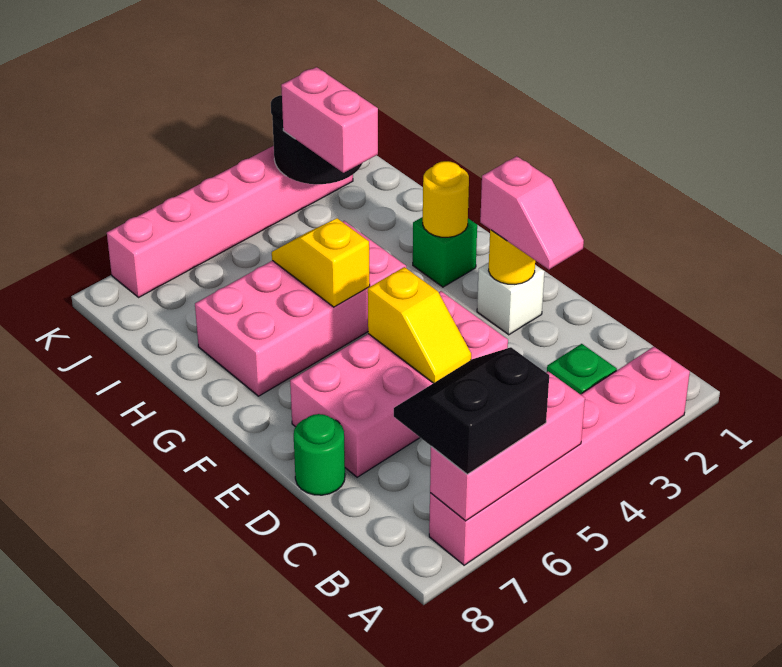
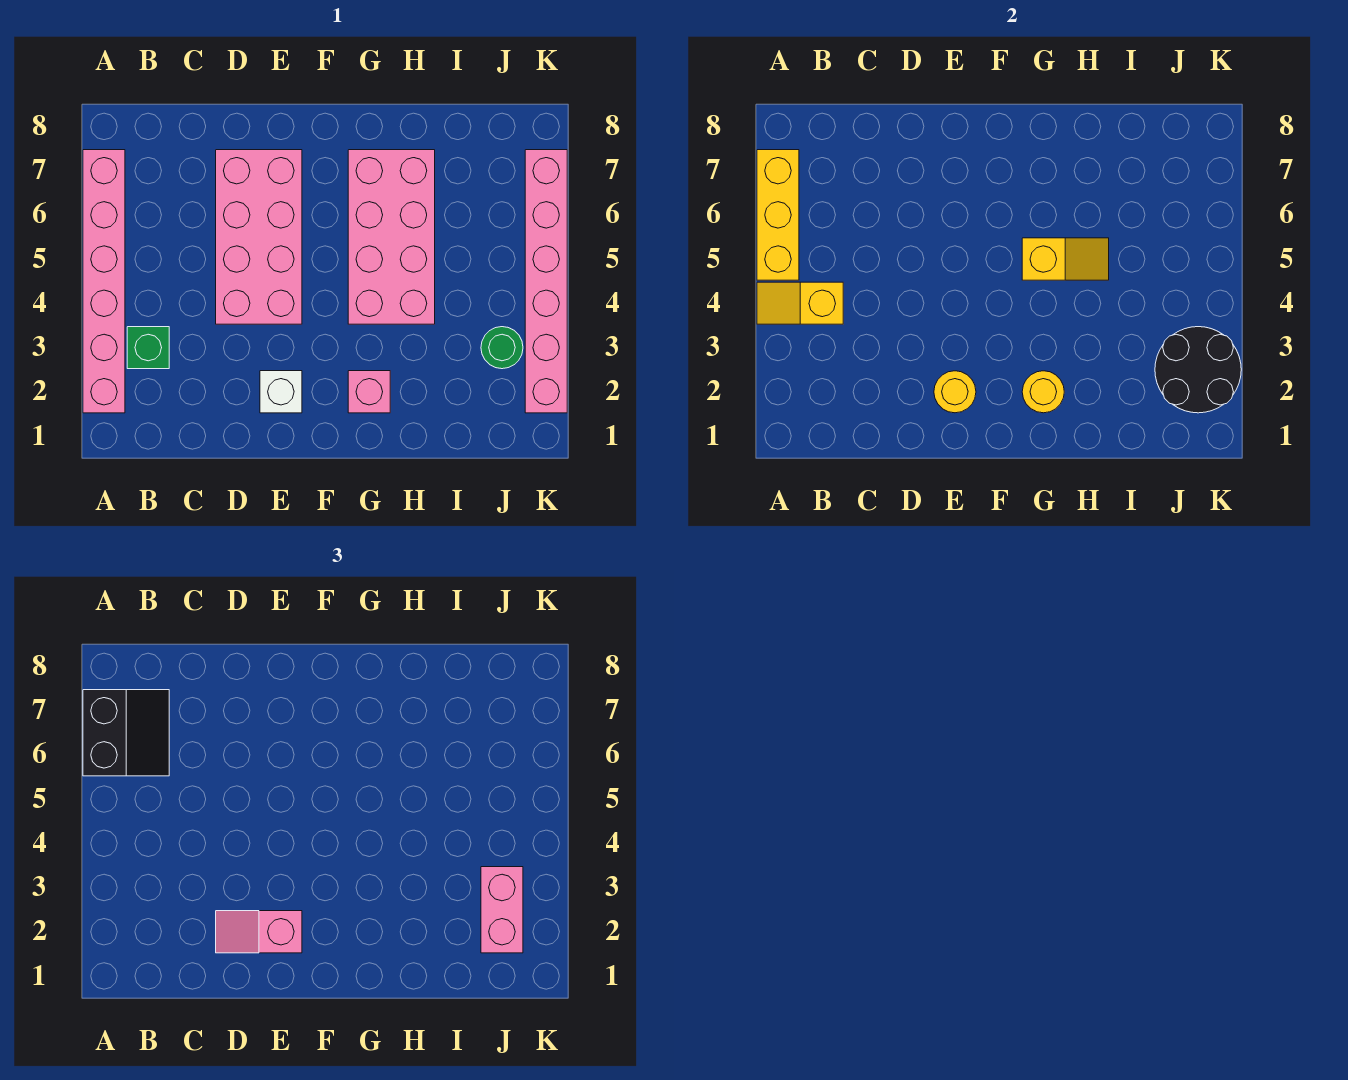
pink brick A5:A7 level 2 -> yellow brick A5:A7 level 2
yellow slope D5:E5 level 2 top E -> yellow slope A4:B4 level 2 top B
green round brick D8 level 1 -> green round brick J3 level 1
green brick G2 level 1 -> pink brick G2 level 1
pink brick I3:J3 level 3 -> pink brick J2:J3 level 3

